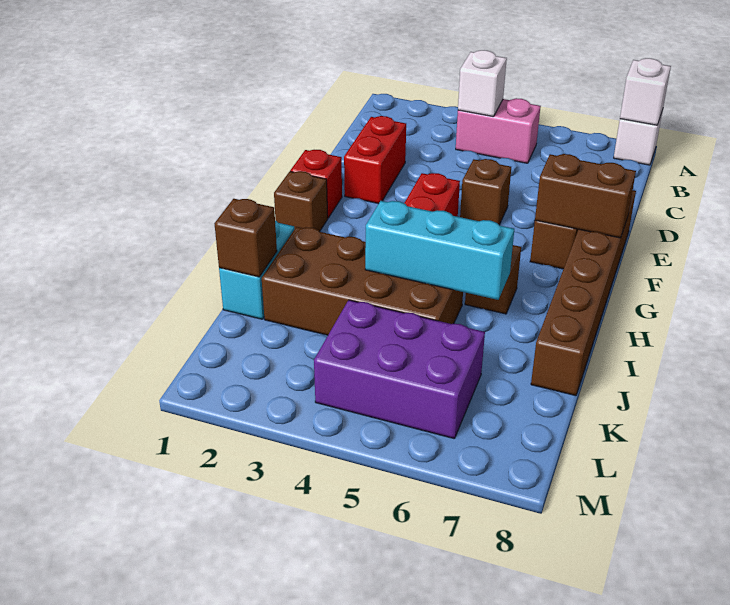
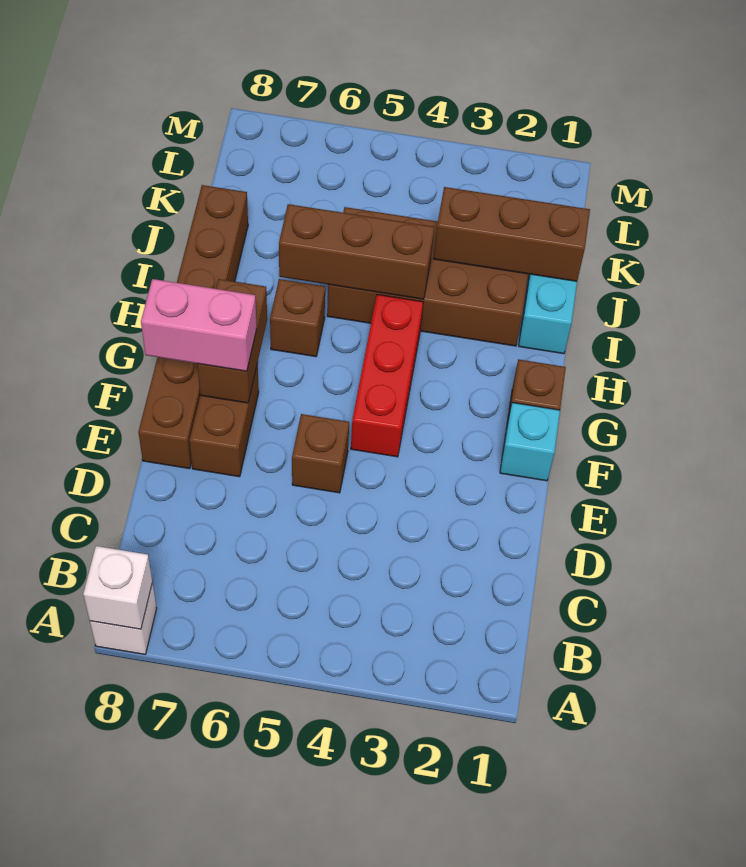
pink brick B4:B5 level 1 -> pink brick F7:F8 level 3
white brick B4 level 2 -> none
red brick D2:E2 level 1 -> none
red brick F1 level 1 -> cyan brick F1 level 1
brown brick F7:F8 level 2 -> brown brick F7:G7 level 2
cyan brick I4:I6 level 2 -> brown brick I4:I6 level 2
brown brick J1 level 2 -> brown brick J1:J3 level 2
purple brick K4:L6 level 1 -> none

